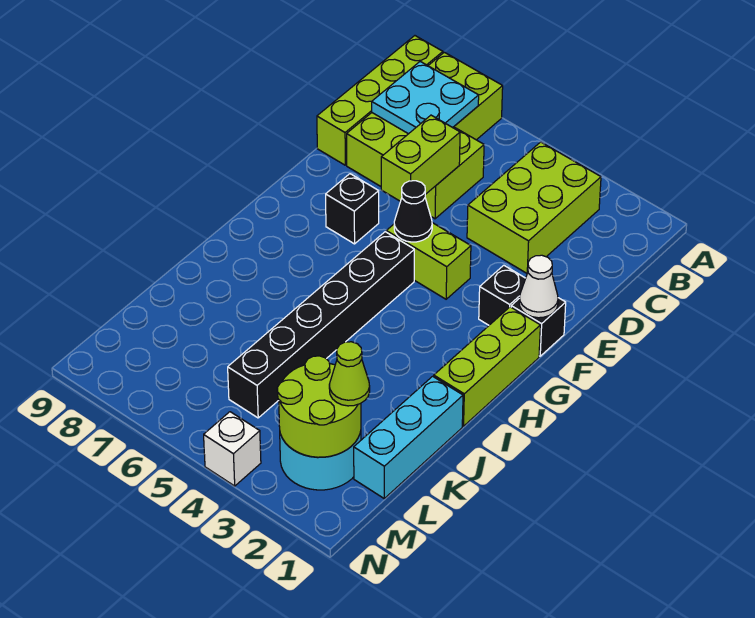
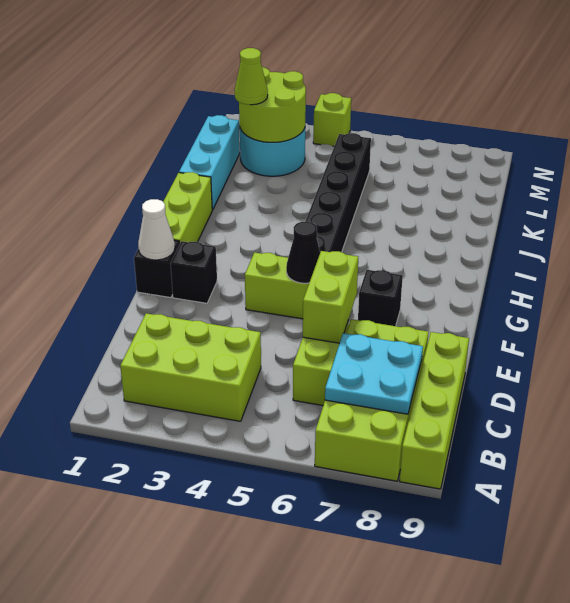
lime brick B3:D4 level 1 -> lime brick B2:C4 level 1
white brick N4 level 1 -> lime brick N4 level 1

